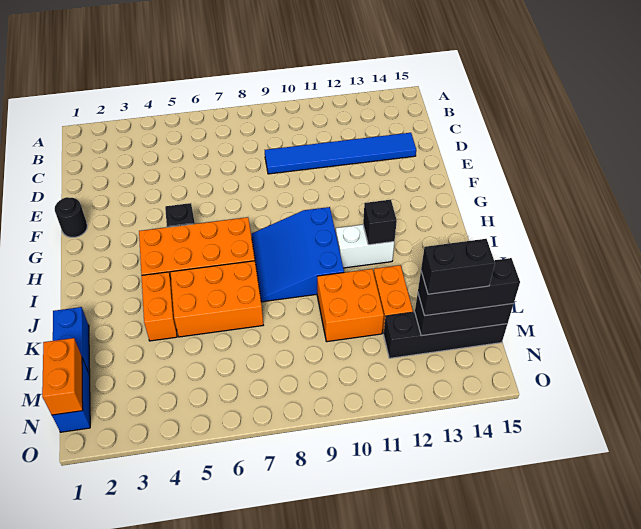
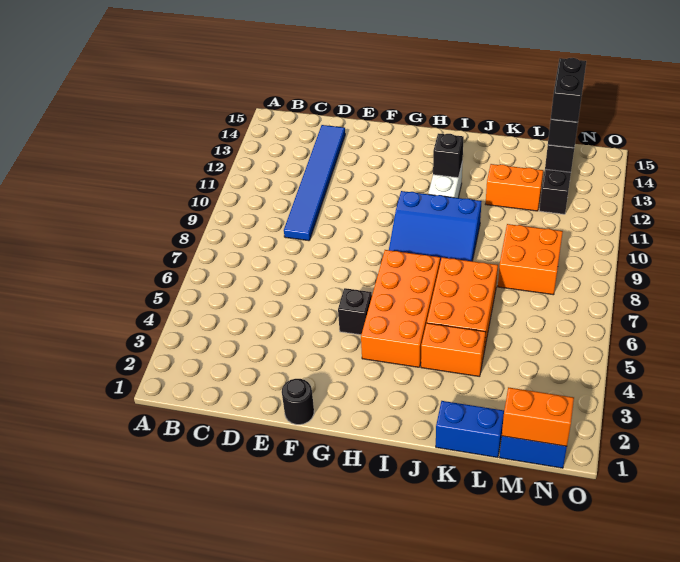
orange brick K10:L11 level 1 -> orange brick L8:M9 level 1

